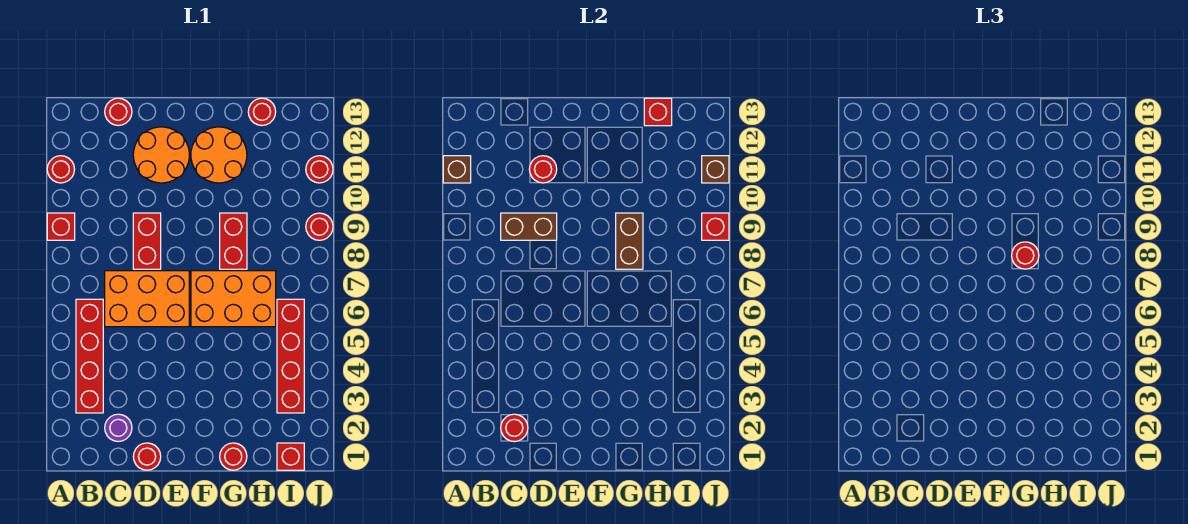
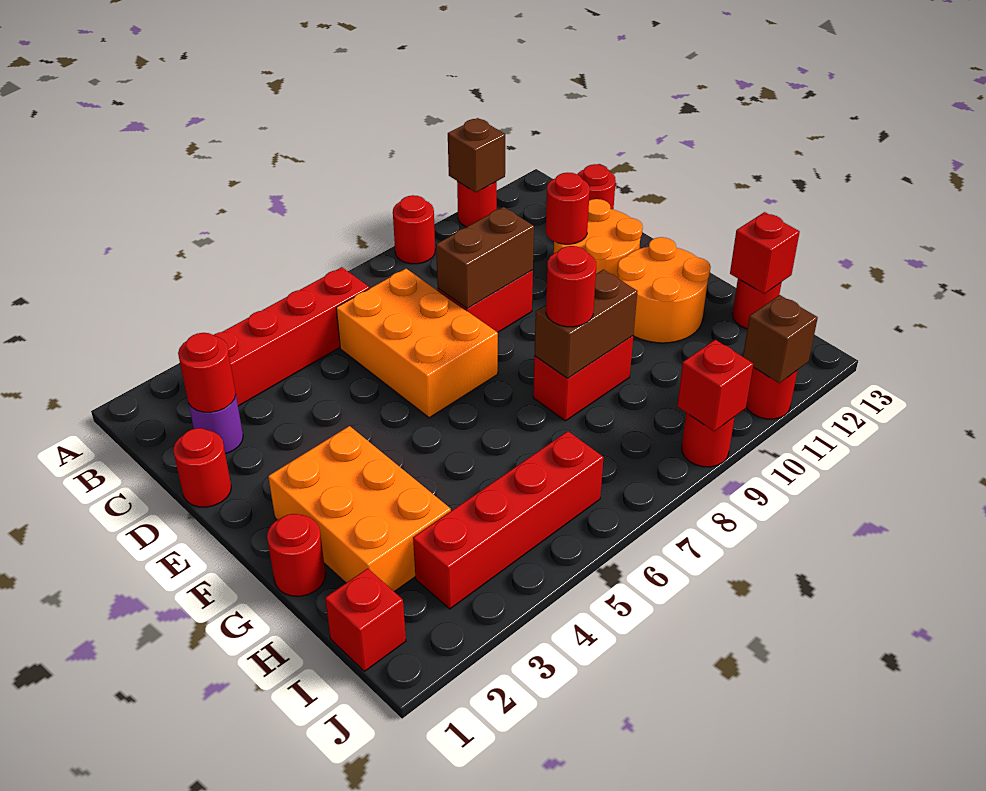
red brick A9 level 1 -> red round brick A9 level 1
brown brick C9:D9 level 2 -> brown brick D8:D9 level 2
orange brick F6:H7 level 1 -> orange brick F2:H3 level 1

